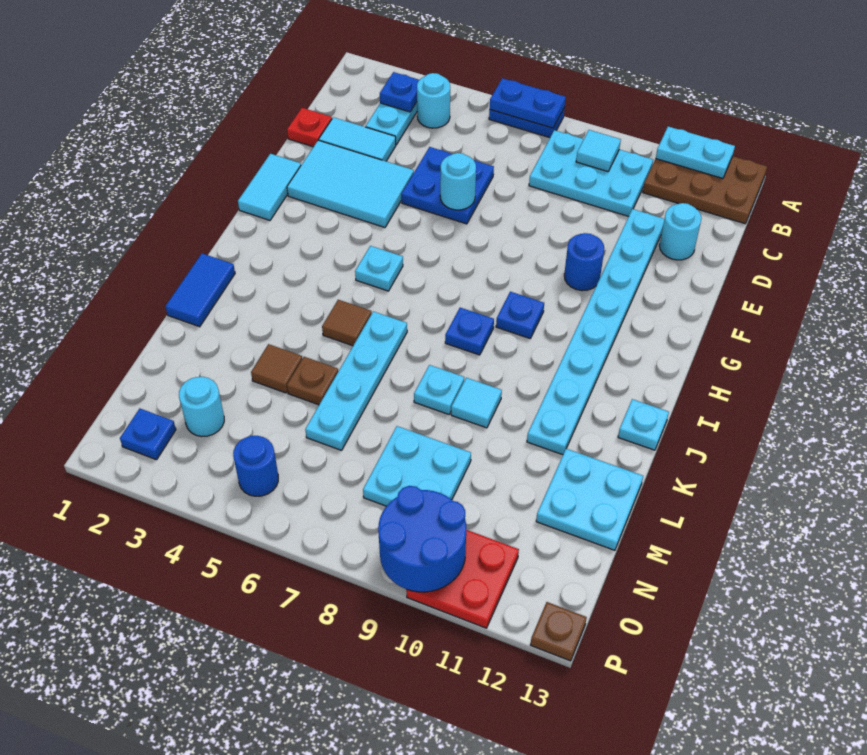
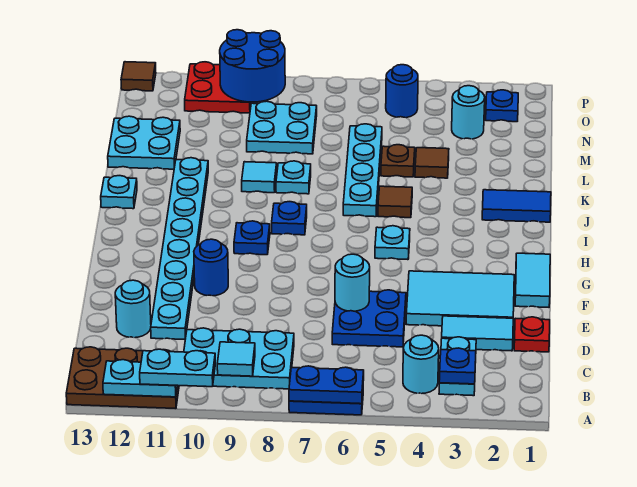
none -> cyan plate A10:A11 level 3
blue tile J1:K1 level 1 -> blue tile J1:J2 level 1
brown plate P13 level 1 -> brown tile P13 level 1

